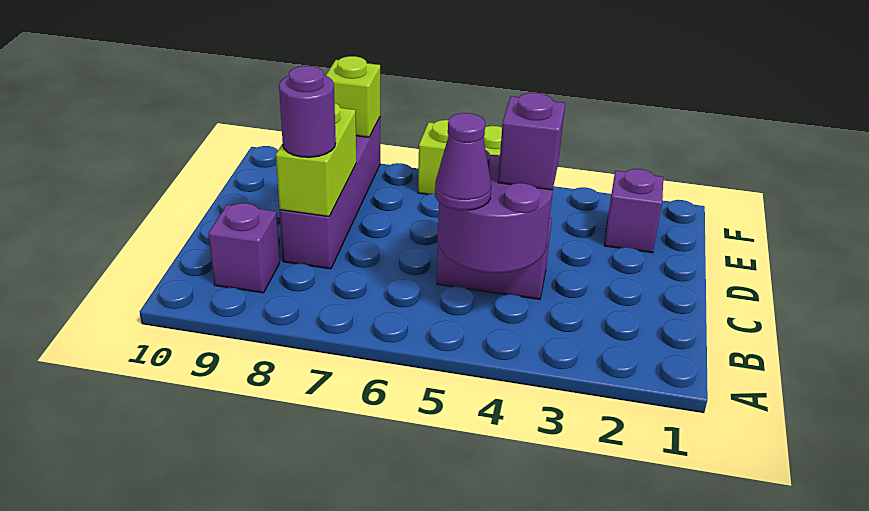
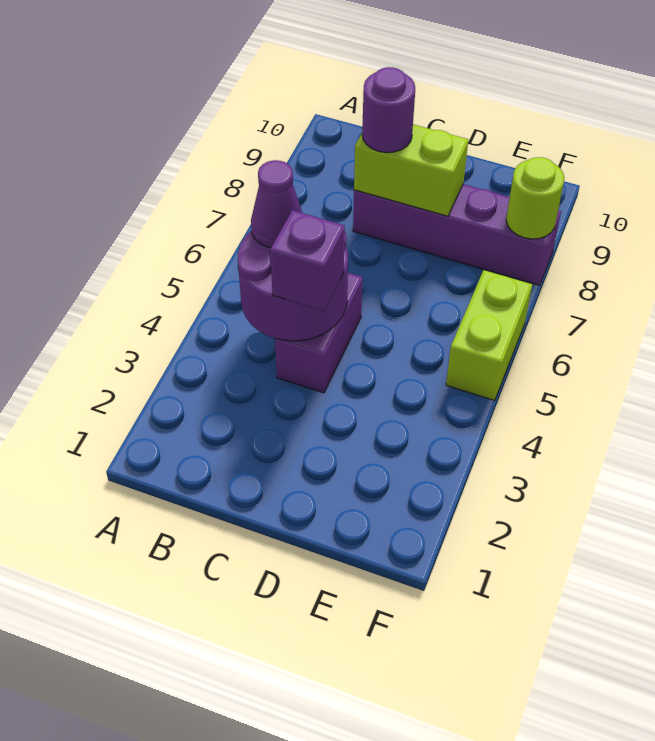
purple brick B9 level 1 -> none
purple brick E2 level 1 -> none
lime brick F8 level 2 -> lime round brick F8 level 2

